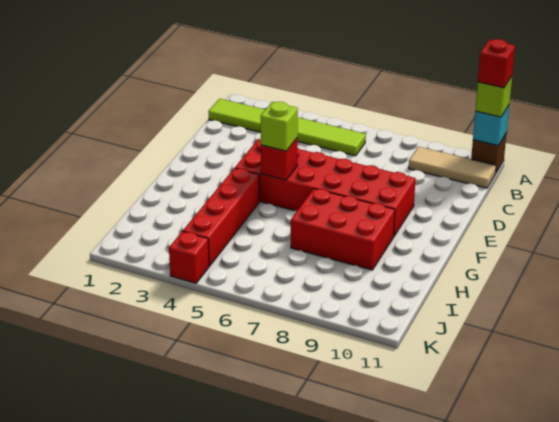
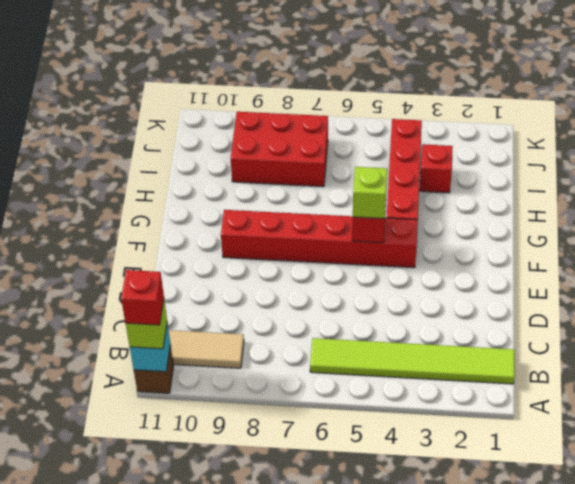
red brick E4:F9 level 1 -> red brick F4:F9 level 1
red brick G7:H9 level 1 -> red brick I7:J9 level 1
red brick K4 level 1 -> red brick I3 level 1

